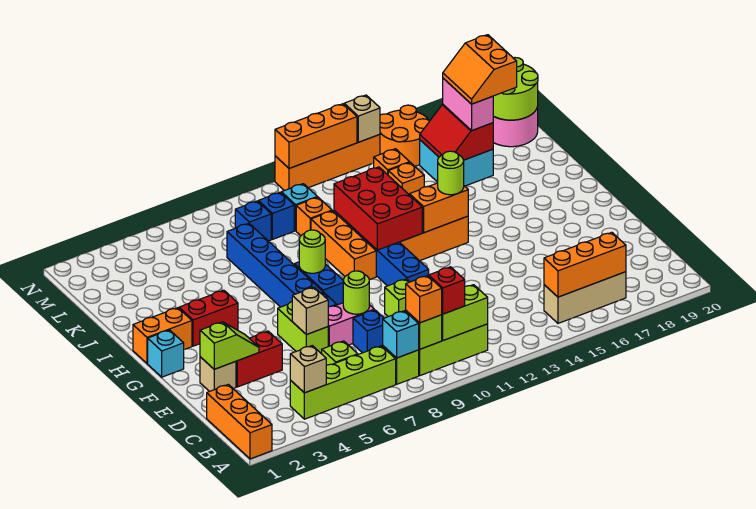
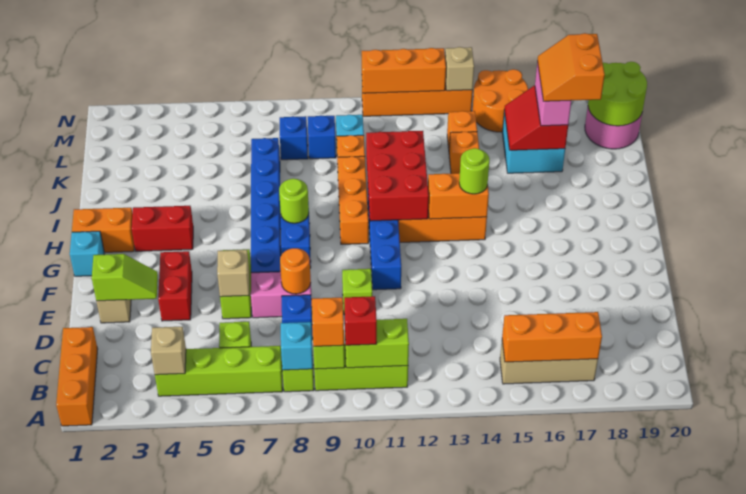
red brick E3:E4 level 1 -> red brick E4:F4 level 1
lime round brick E8 level 2 -> orange round brick E8 level 2

